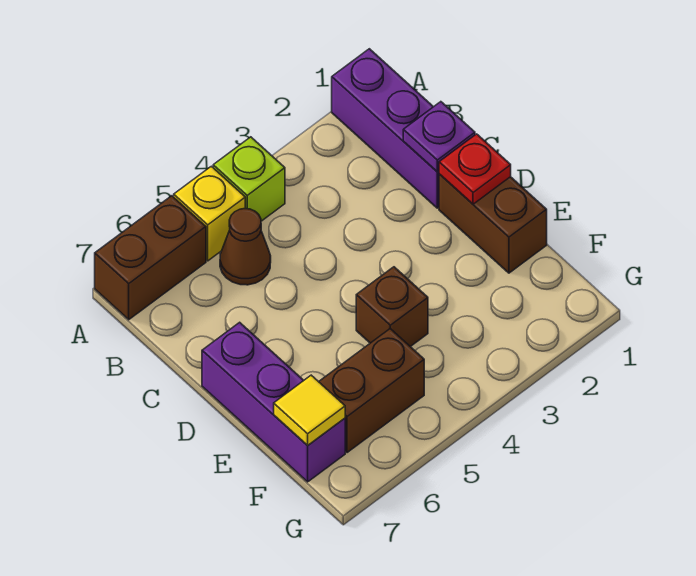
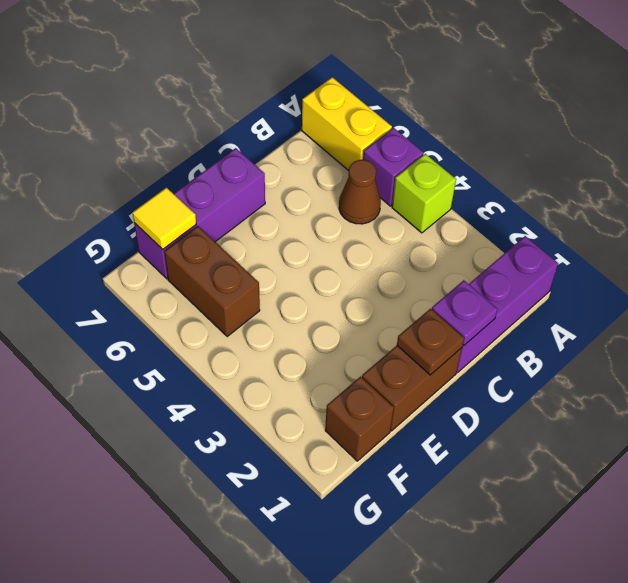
yellow brick A5 level 1 -> purple brick A5 level 1
brown brick A6:A7 level 1 -> yellow brick A6:A7 level 1
red plate D1 level 2 -> brown plate D1 level 2
brown brick E4 level 1 -> brown brick F1 level 1

